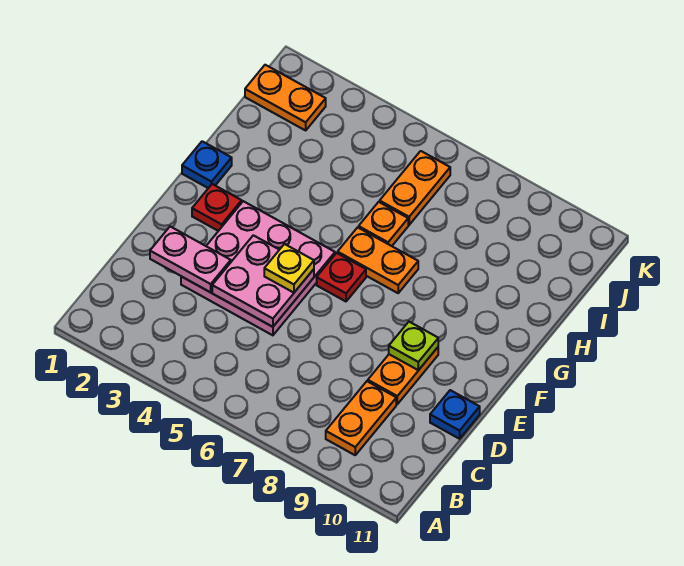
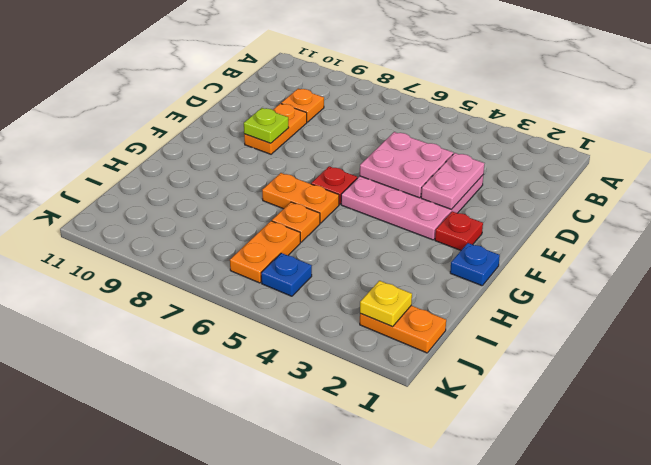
orange plate B9:C9 level 1 -> orange plate C9 level 1
pink plate D2:D3 level 2 -> pink plate D3:E3 level 2
blue plate D11 level 1 -> blue plate J5 level 1
yellow plate E5 level 3 -> yellow plate J2 level 2

